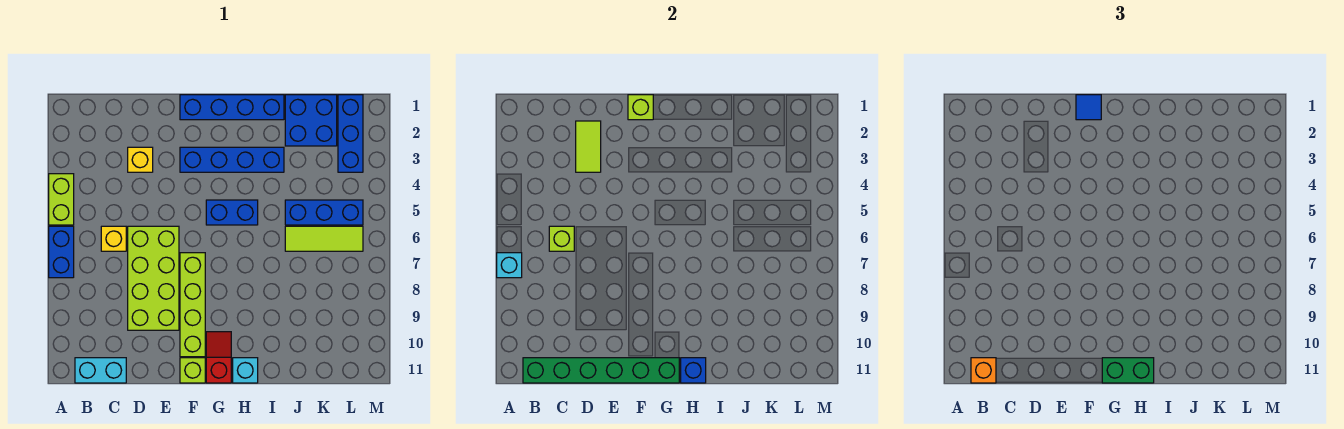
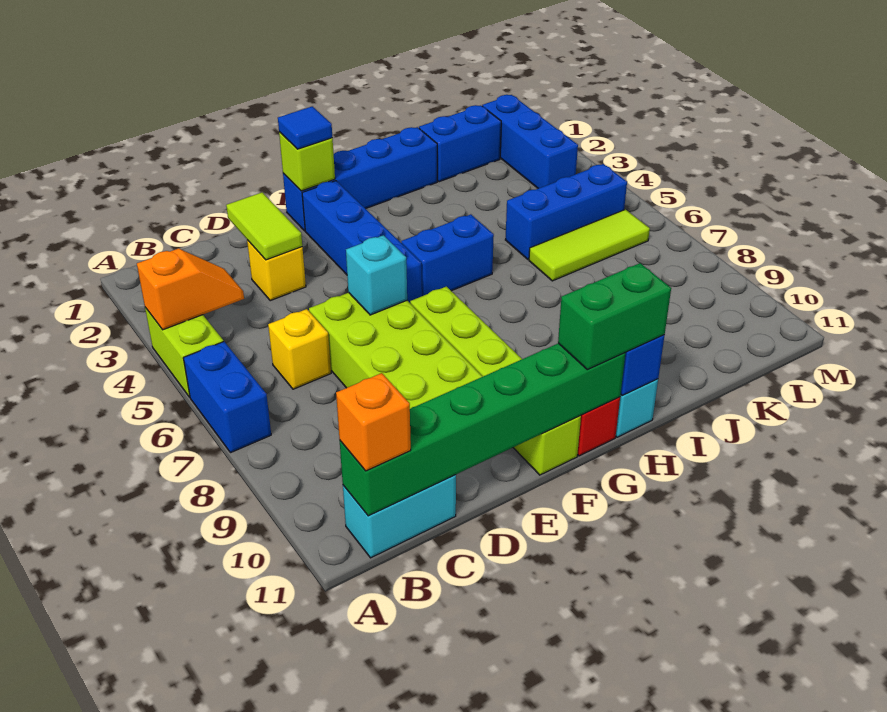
none -> orange slope A4:B4 level 2 top A
cyan brick A7 level 2 -> cyan brick E6 level 2
lime brick C6 level 2 -> none
blue brick F3:I3 level 1 -> blue brick F2:F5 level 1
blue brick J1:K2 level 1 -> blue brick J1:K1 level 1

